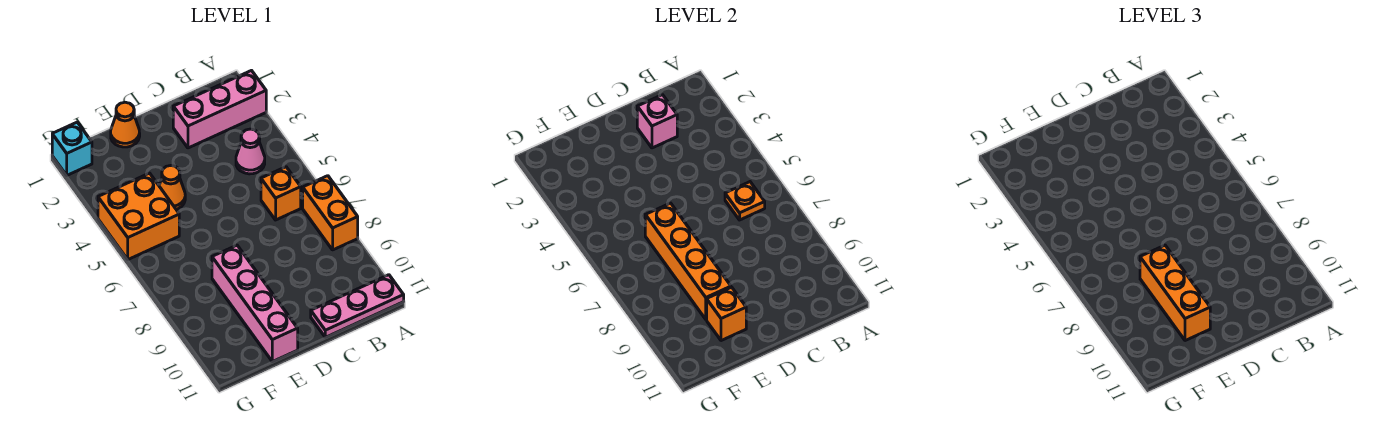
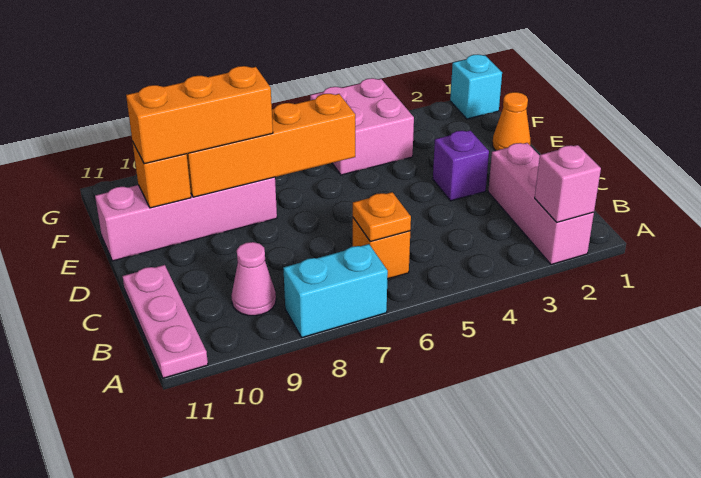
orange brick A7:A8 level 1 -> cyan brick A7:A8 level 1
pink cone B4 level 1 -> pink cone B9 level 1
pink brick C2 level 2 -> pink brick A2 level 2
none -> purple brick D3 level 1
orange cone E4 level 1 -> none
orange brick F4:G5 level 1 -> pink brick F4:G5 level 1

